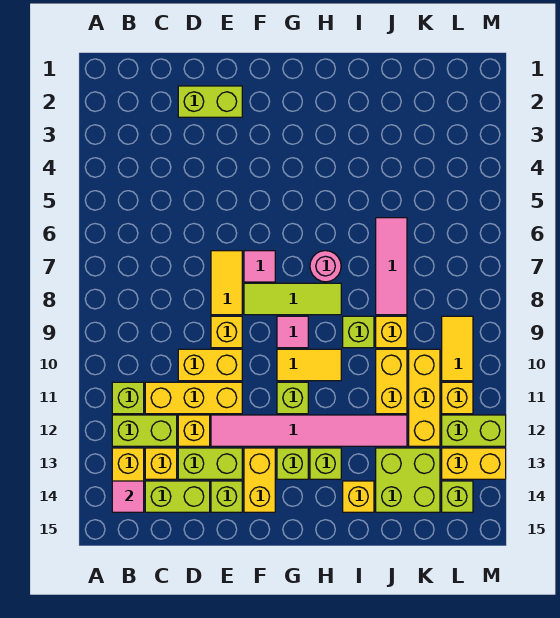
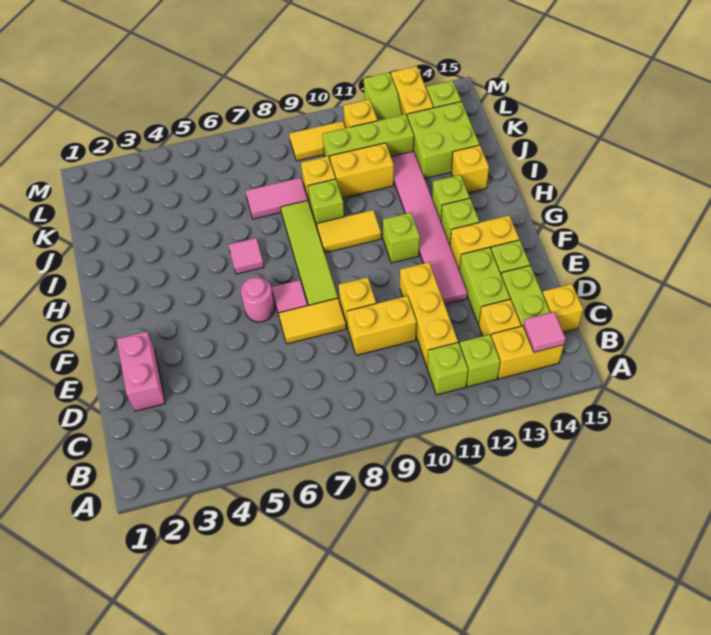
lime brick B12:C12 level 1 -> lime brick B12 level 1
lime brick D2:E2 level 1 -> pink brick D2:E2 level 1
yellow brick D10:E10 level 1 -> yellow brick D9:D10 level 1
yellow brick D12 level 1 -> yellow brick C15 level 1
lime tile F8:H8 level 1 -> lime tile F8:I8 level 1
pink tile G9 level 1 -> pink tile H6 level 1
yellow tile G10:H10 level 1 -> yellow tile H9:H10 level 1
pink round brick H7 level 1 -> pink round brick F6 level 1
pink tile J6:J8 level 1 -> pink tile J7:J8 level 1
yellow brick K10:K12 level 1 -> lime brick K10:K12 level 1
lime brick L12:M12 level 1 -> lime slope L12:M12 level 1 top M

